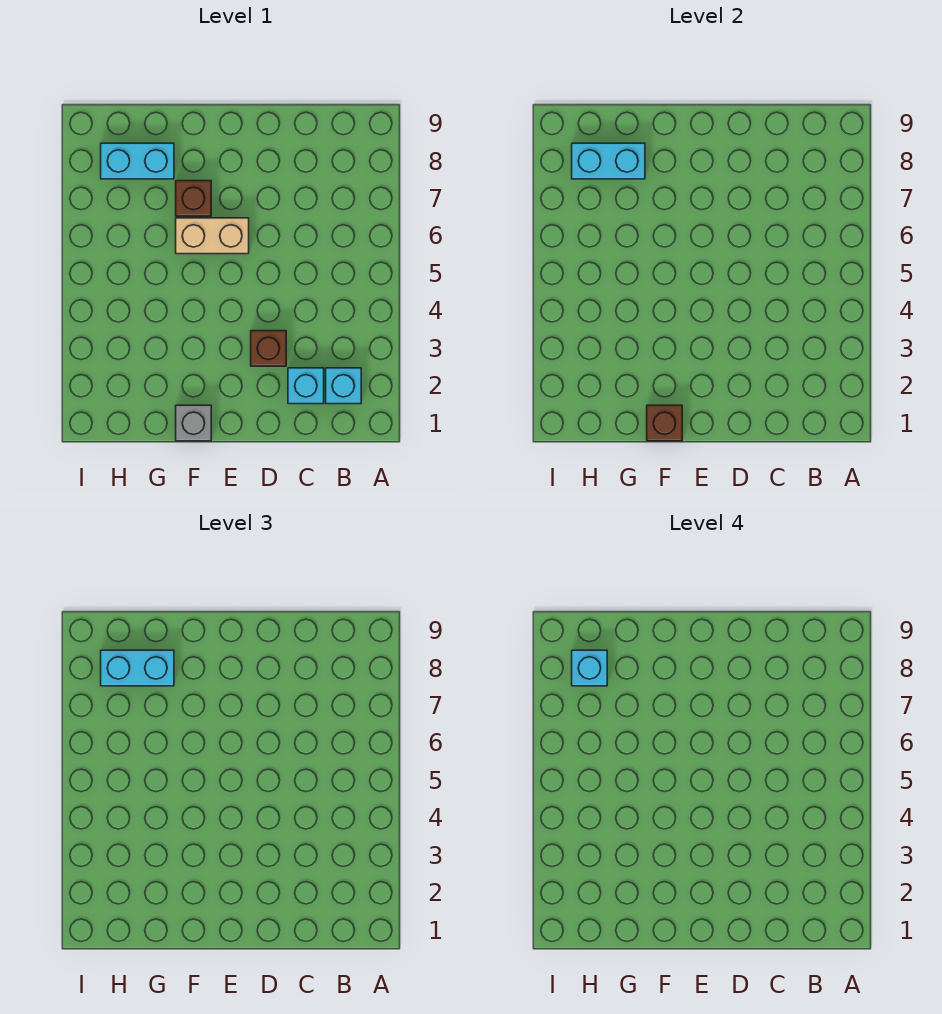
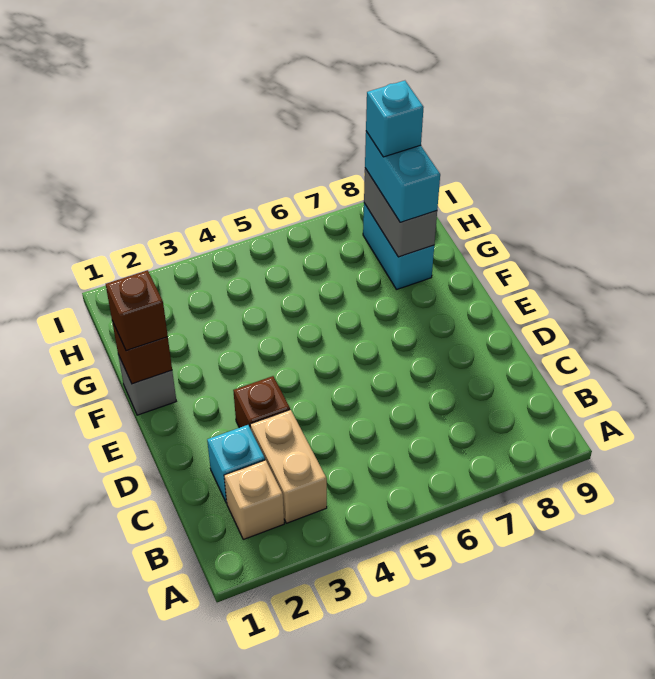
cyan brick B2 level 1 -> tan brick B2 level 1
tan brick E6:F6 level 1 -> tan brick B3:C3 level 1
brown brick F7 level 1 -> brown brick F1 level 3
cyan brick G8:H8 level 2 -> grey brick G8:H8 level 2

